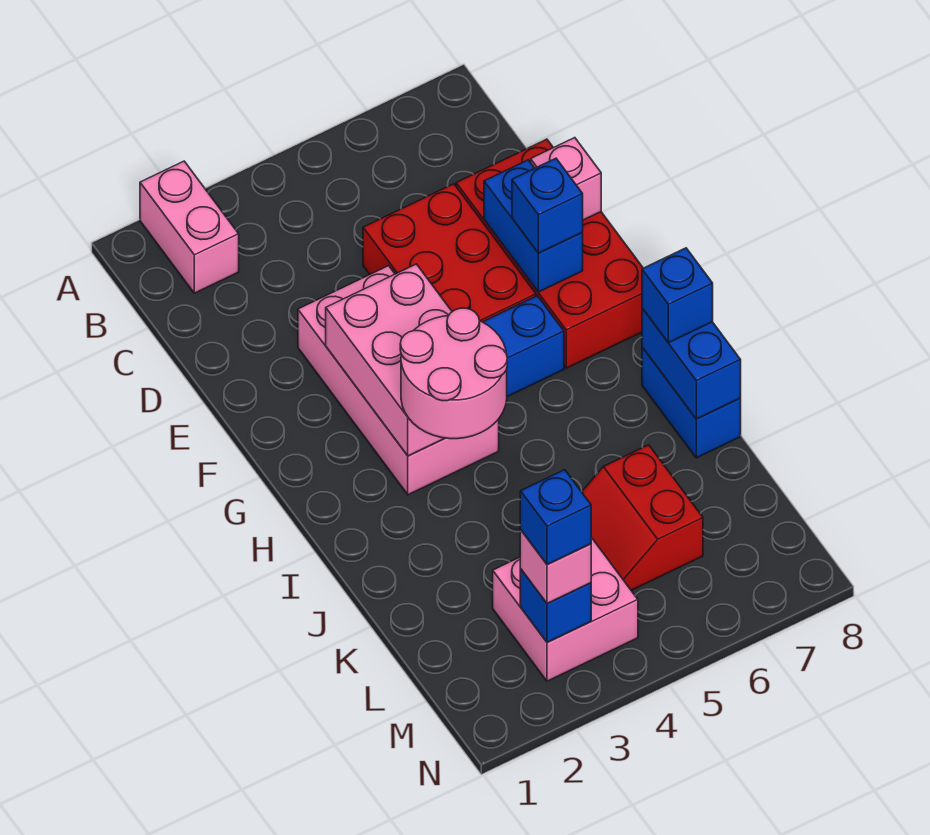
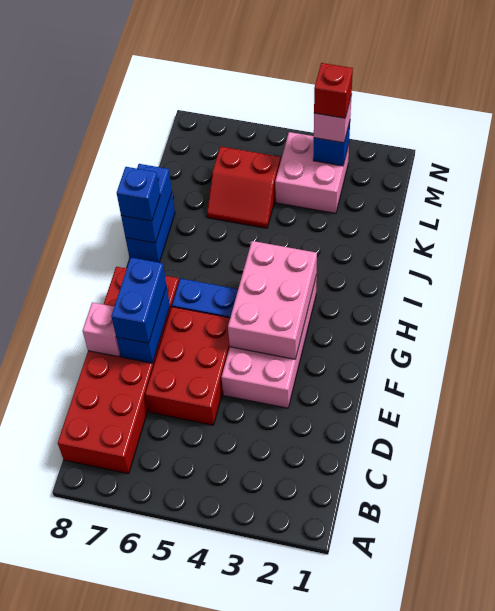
pink brick A2:B2 level 1 -> none
red brick D7:G8 level 1 -> red brick B7:G8 level 1
blue brick F7 level 3 -> blue brick E7:F7 level 3
pink round brick H3:I4 level 3 -> none
red slope K5:L6 level 1 top 6 -> red slope K5:L6 level 1 top L
blue brick M3 level 4 -> red brick M3 level 4

